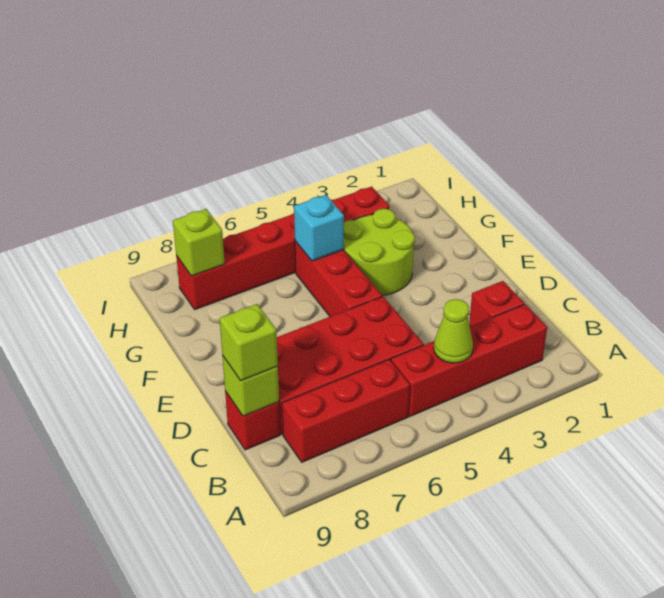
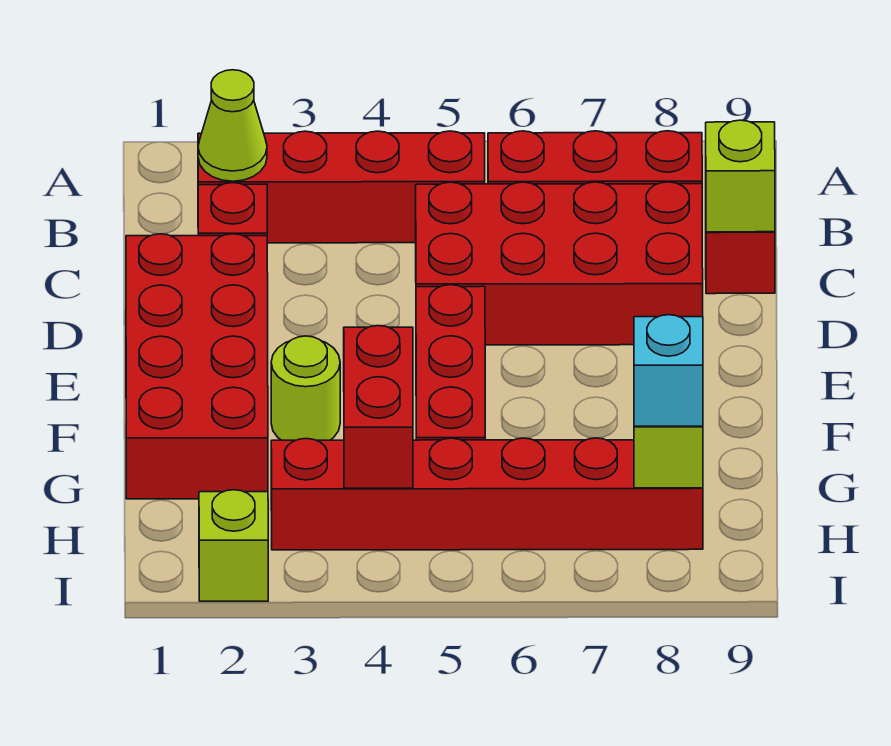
lime cone B4 level 2 -> lime cone B2 level 2
lime brick C9 level 3 -> lime brick I2 level 1
none -> red brick D1:G2 level 1
lime round brick F3:G4 level 1 -> lime round brick F3 level 1
none -> red brick G4:H4 level 2
cyan brick G5 level 2 -> cyan brick H8 level 3

